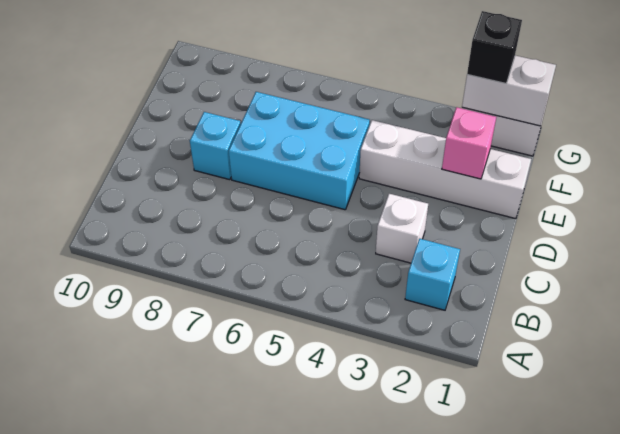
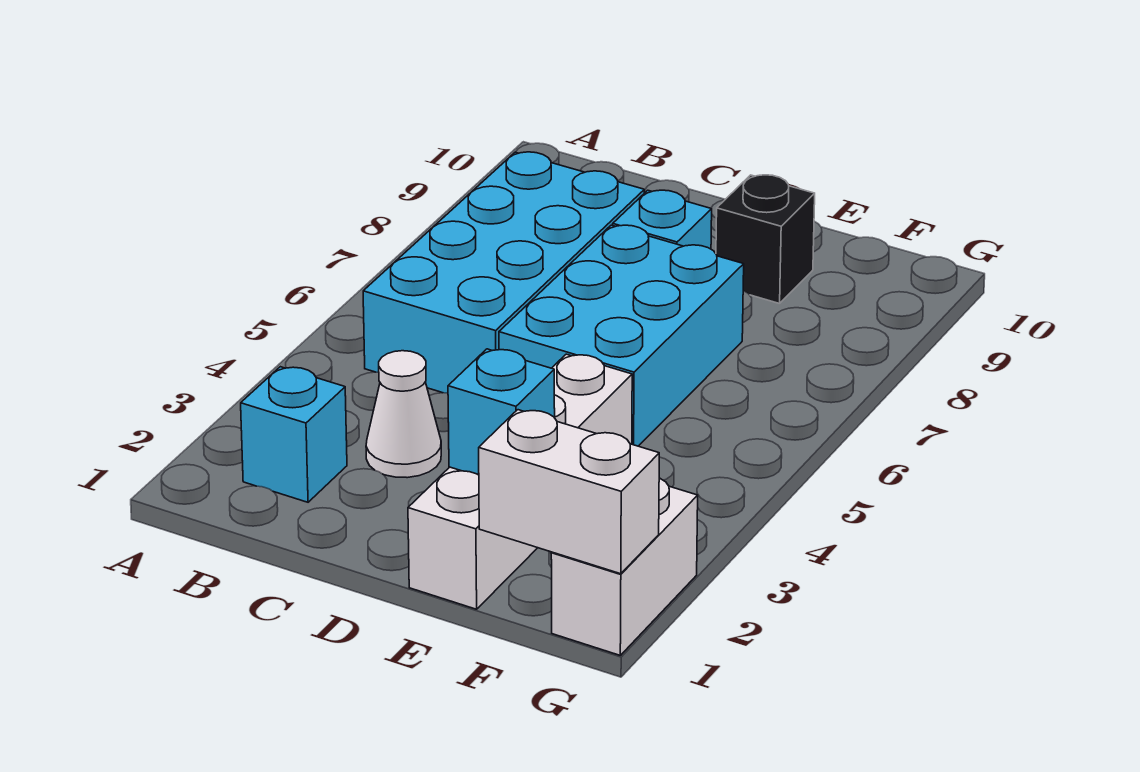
none -> cyan brick B5:C8 level 1
white brick C3 level 1 -> white cone C3 level 1
pink brick E2 level 2 -> cyan brick E2 level 2
white brick G1:G2 level 2 -> white brick F1:G1 level 2
black brick G2 level 3 -> black brick E9 level 1

